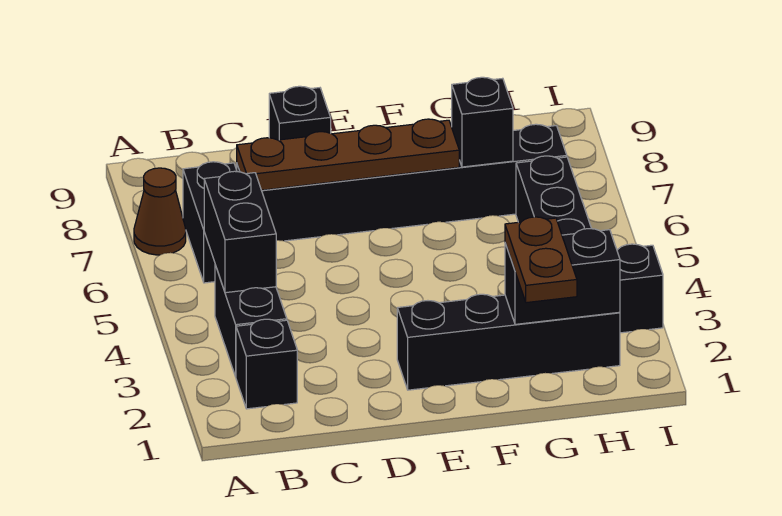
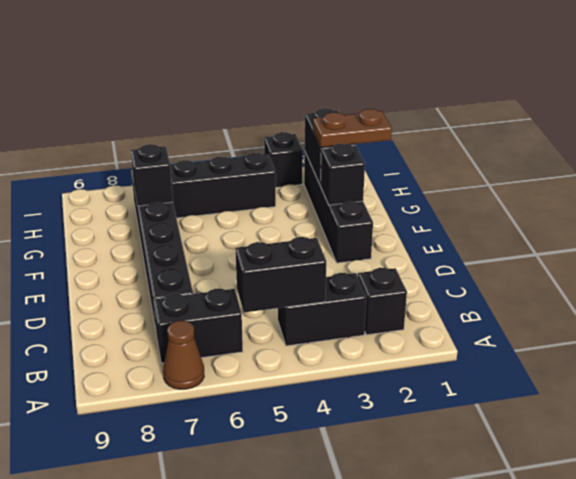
brown plate C7:F7 level 2 -> none
black brick D9 level 1 -> black brick F2 level 2

